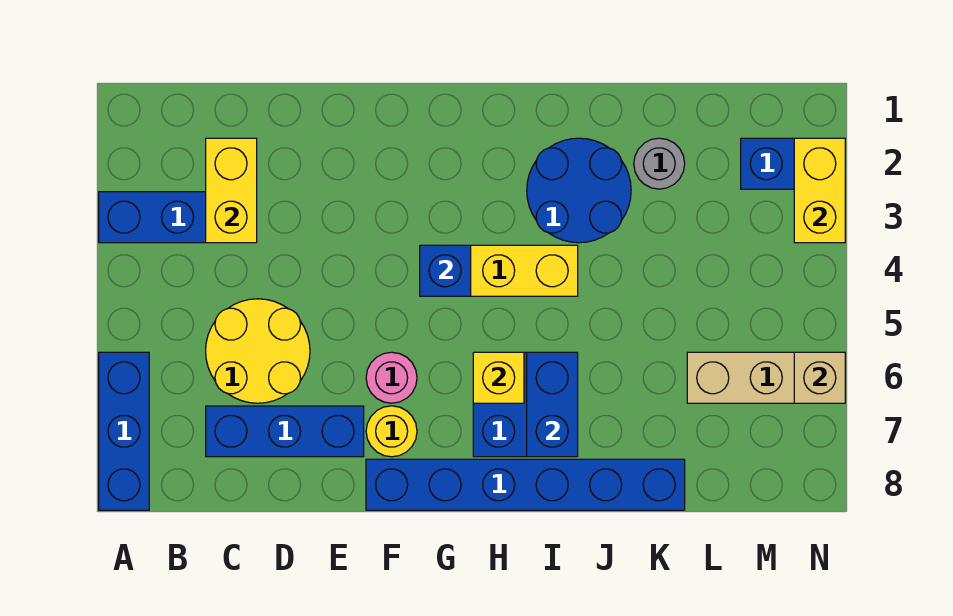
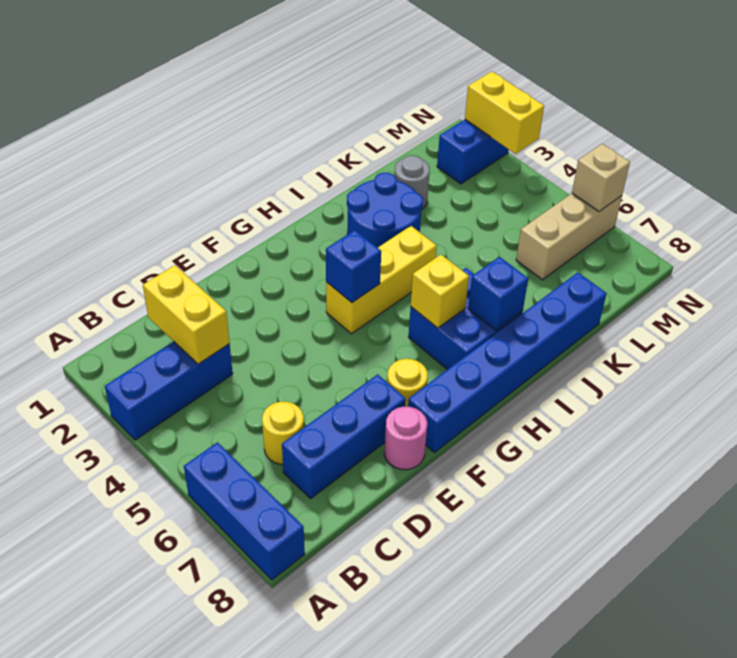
yellow round brick C5:D6 level 1 -> yellow round brick C6 level 1
pink round brick F6 level 1 -> pink round brick E8 level 1
blue brick I6:I7 level 2 -> blue brick I7 level 2

